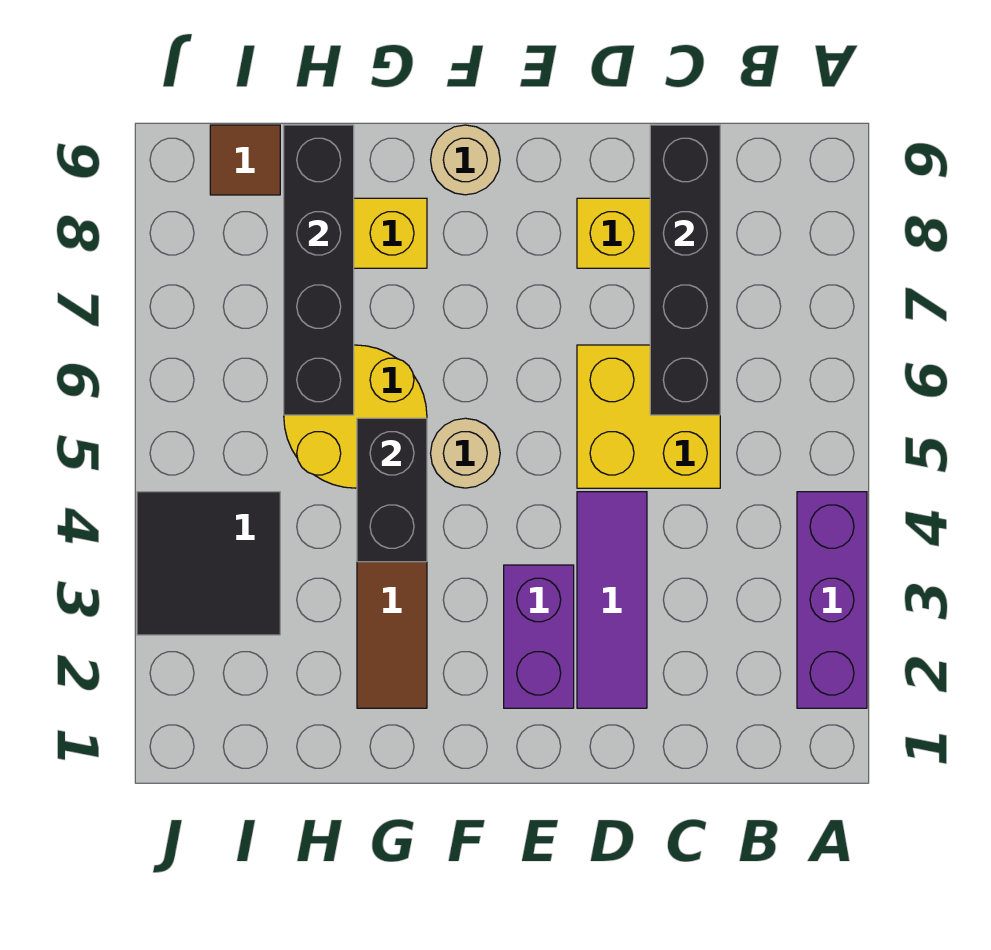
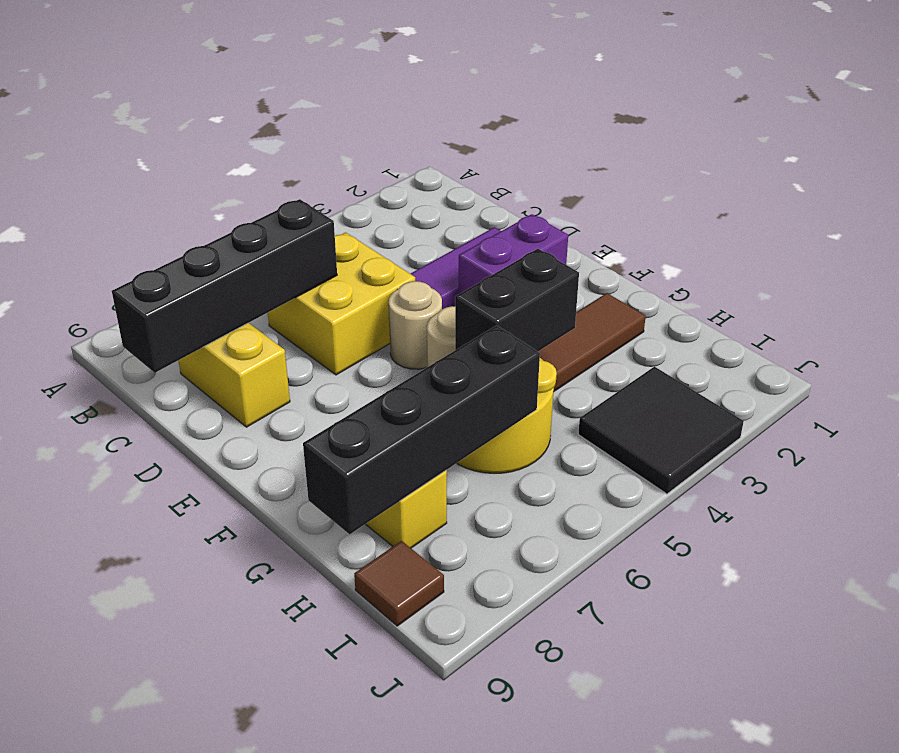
purple brick A2:A4 level 1 -> none
tan round brick F9 level 1 -> tan round brick E5 level 1

